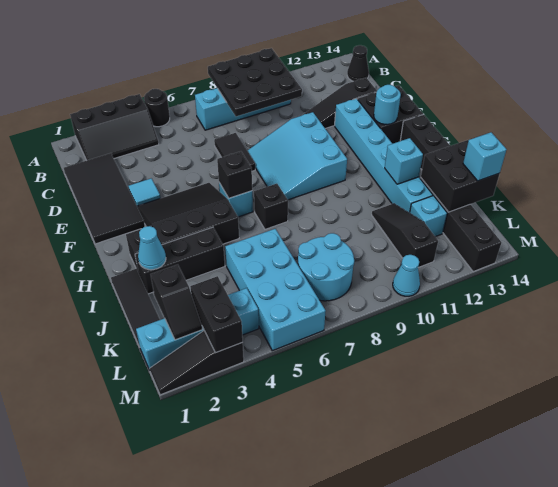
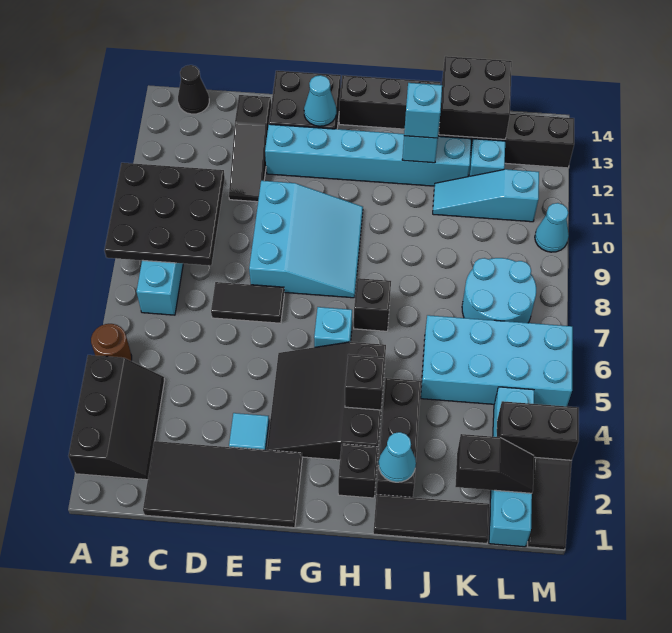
black round brick A5 level 1 -> brown round brick A5 level 1
cyan slope E8:G10 level 1 top 10 -> cyan slope E8:G10 level 1 top E
cyan round brick F13 level 2 -> cyan cone F13 level 2
black brick G6 level 2 -> black brick H4 level 2
black slope J11:L11 level 1 top L -> cyan slope J11:L11 level 1 top L
cyan brick K14 level 3 -> cyan brick I12 level 3

